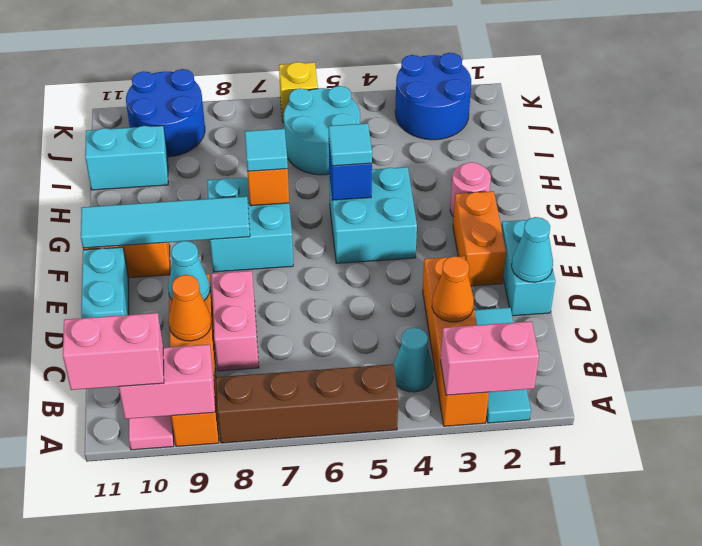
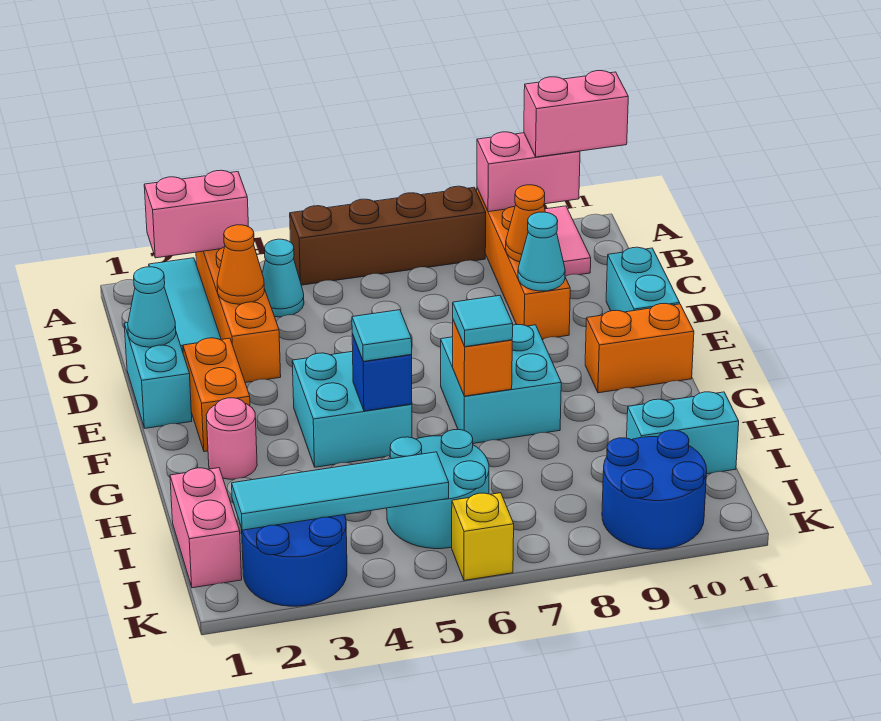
pink brick C8:D8 level 1 -> pink brick I1:J1 level 1
cyan tile F8:F11 level 2 -> cyan tile J2:J5 level 2

